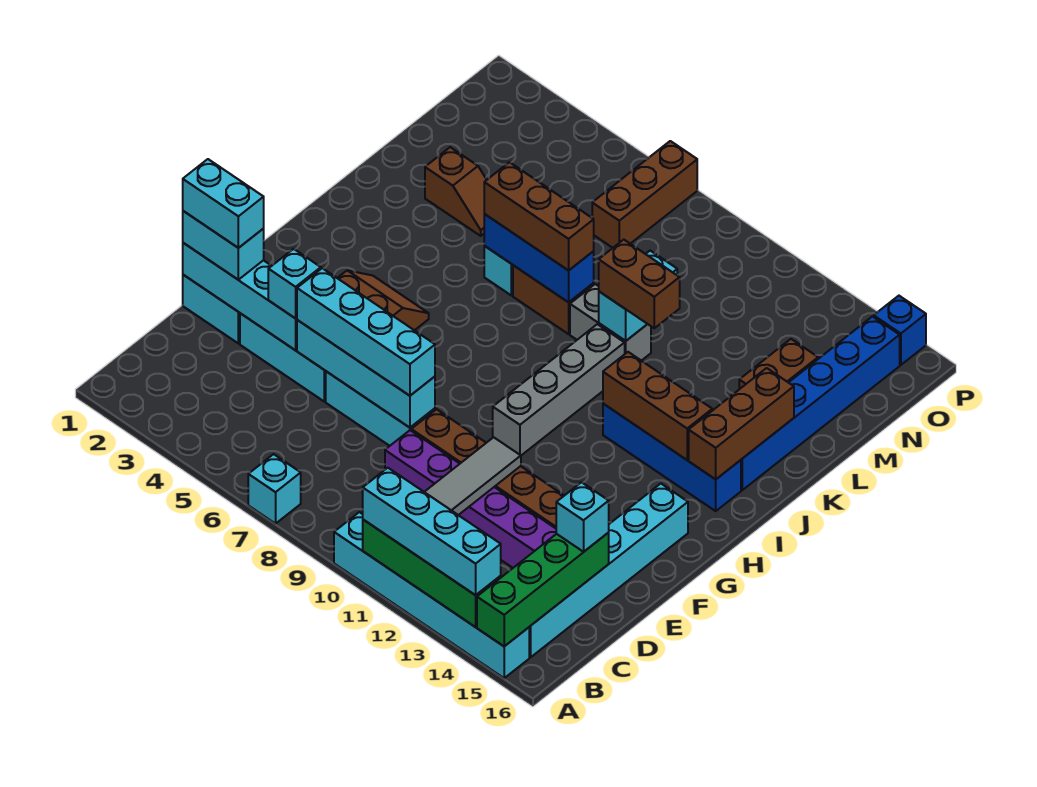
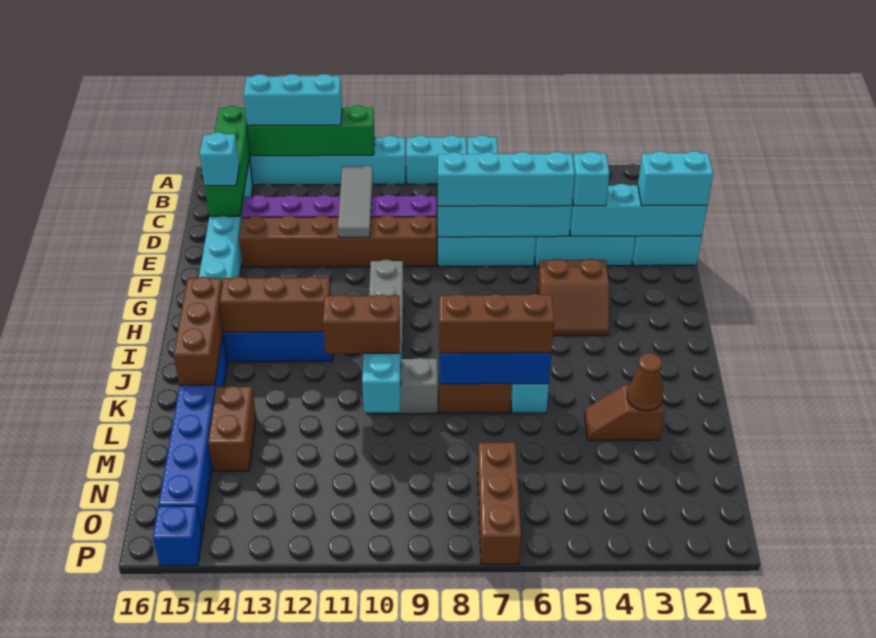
cyan brick A11:A14 level 3 -> cyan brick A12:A14 level 3
cyan brick E1:E2 level 4 -> cyan brick A8:A9 level 1
none -> brown cone L3 level 2

